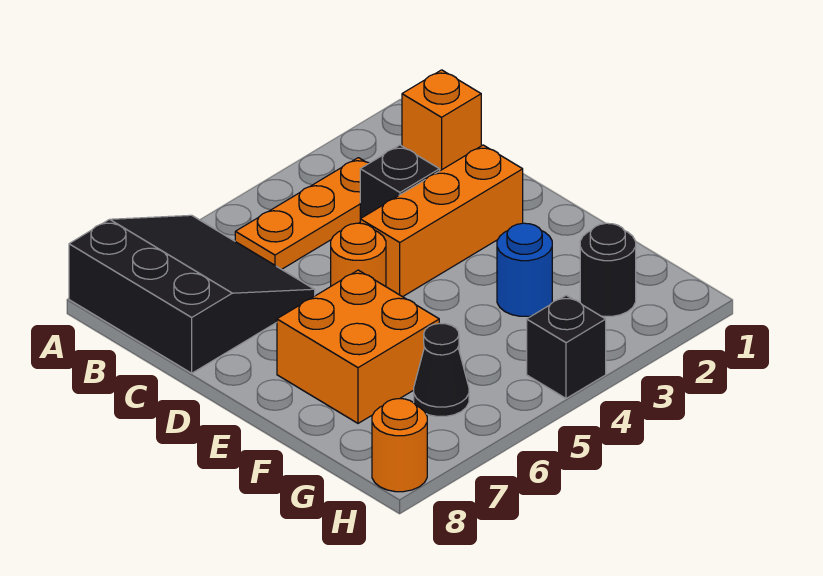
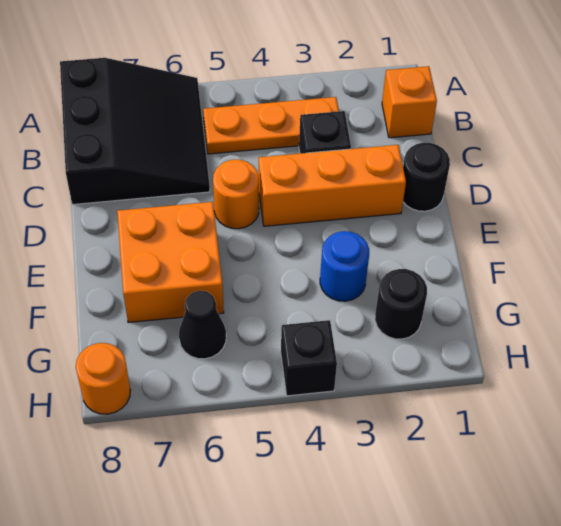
none -> black round brick D1 level 1

